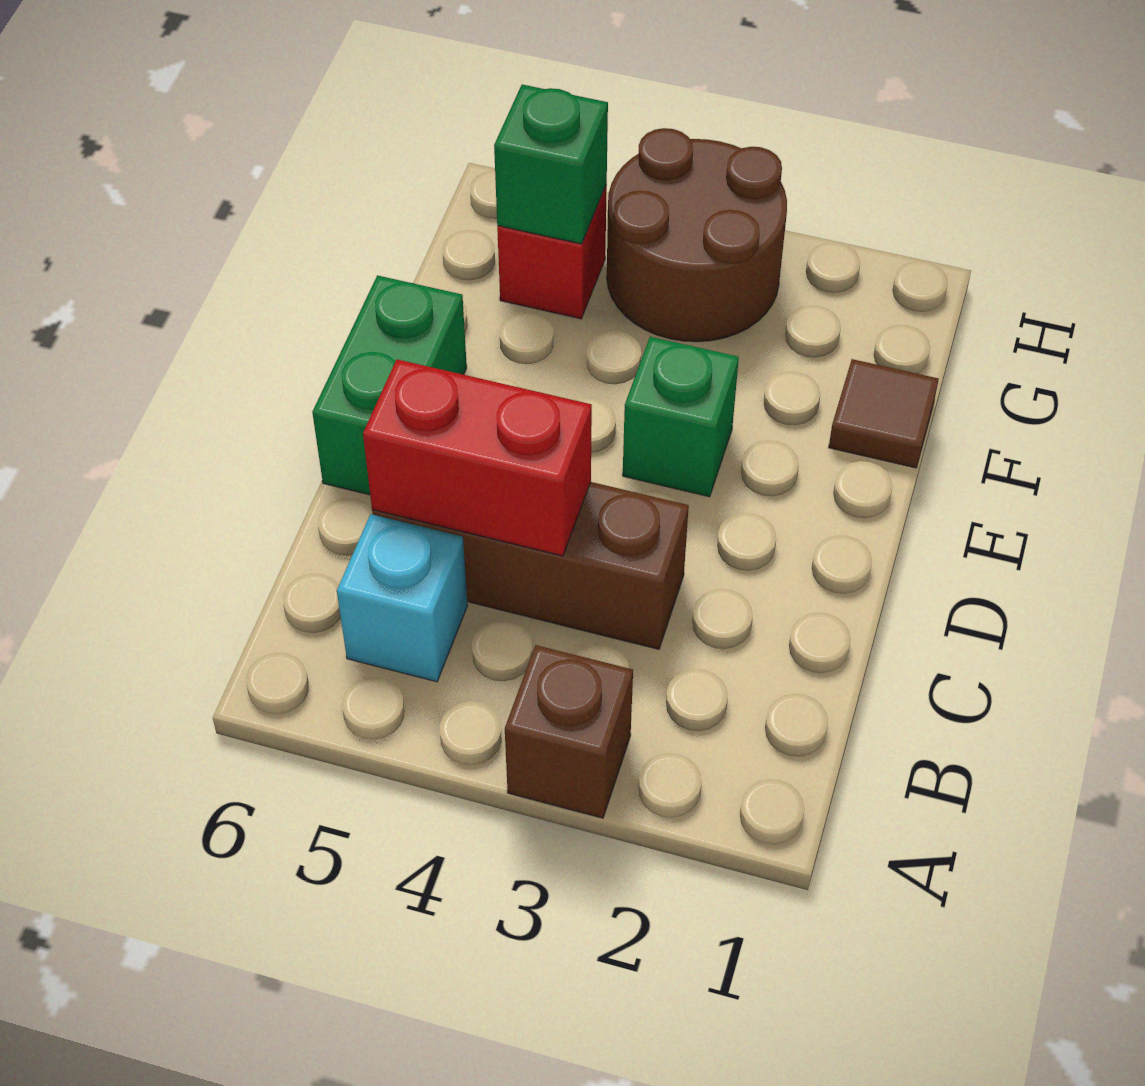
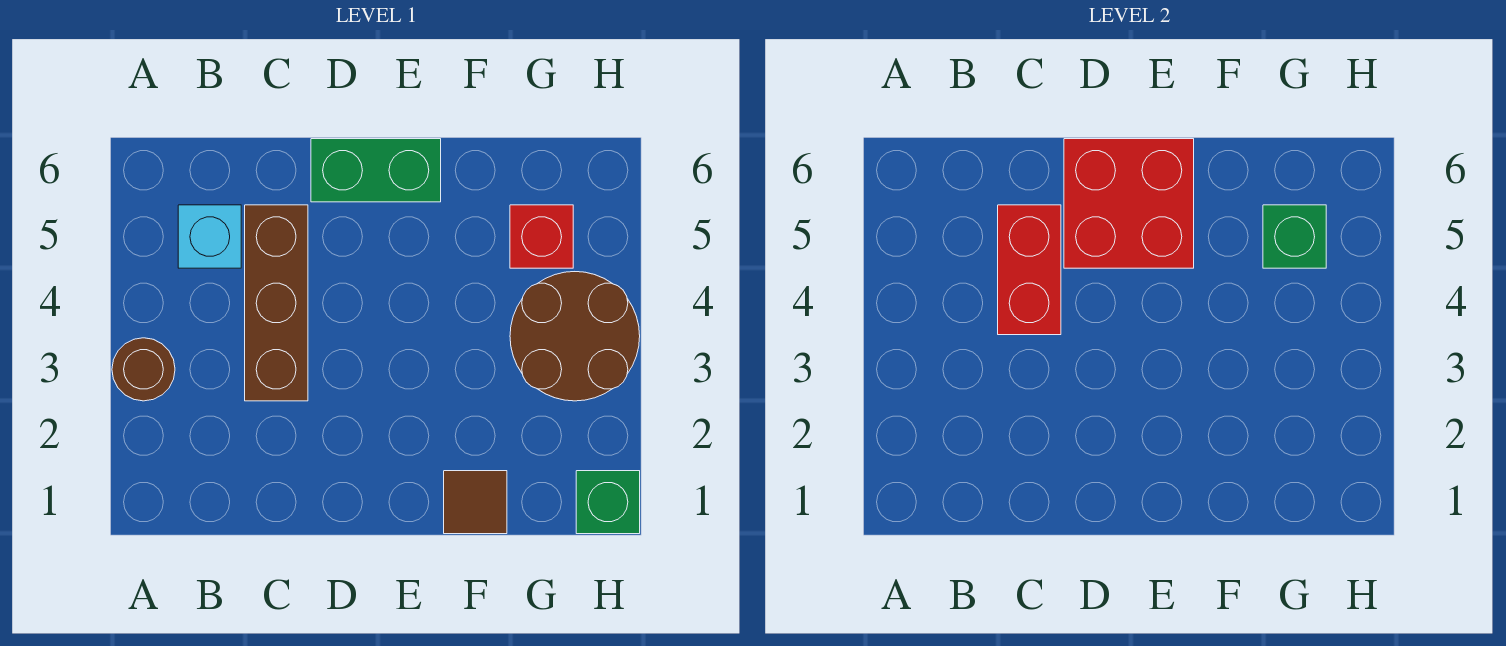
brown brick A3 level 1 -> brown round brick A3 level 1
none -> red brick D5:E6 level 2
green brick E3 level 1 -> green brick H1 level 1

